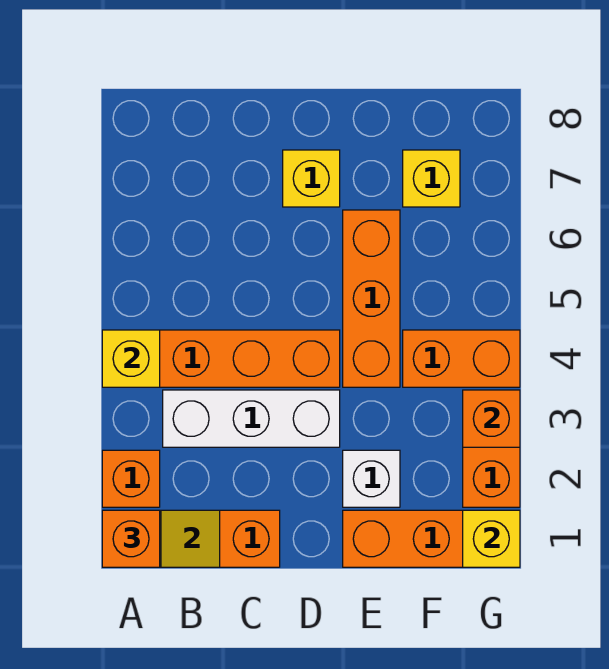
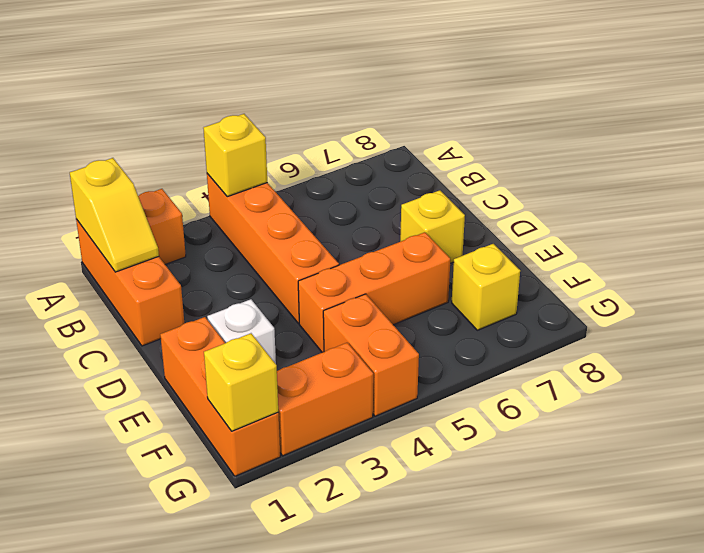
orange brick A1 level 3 -> none
white brick B3:D3 level 1 -> none
orange brick G3 level 2 -> none

